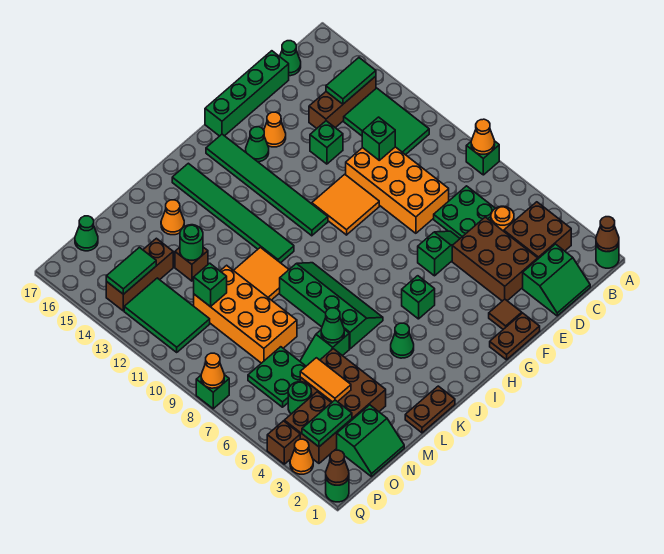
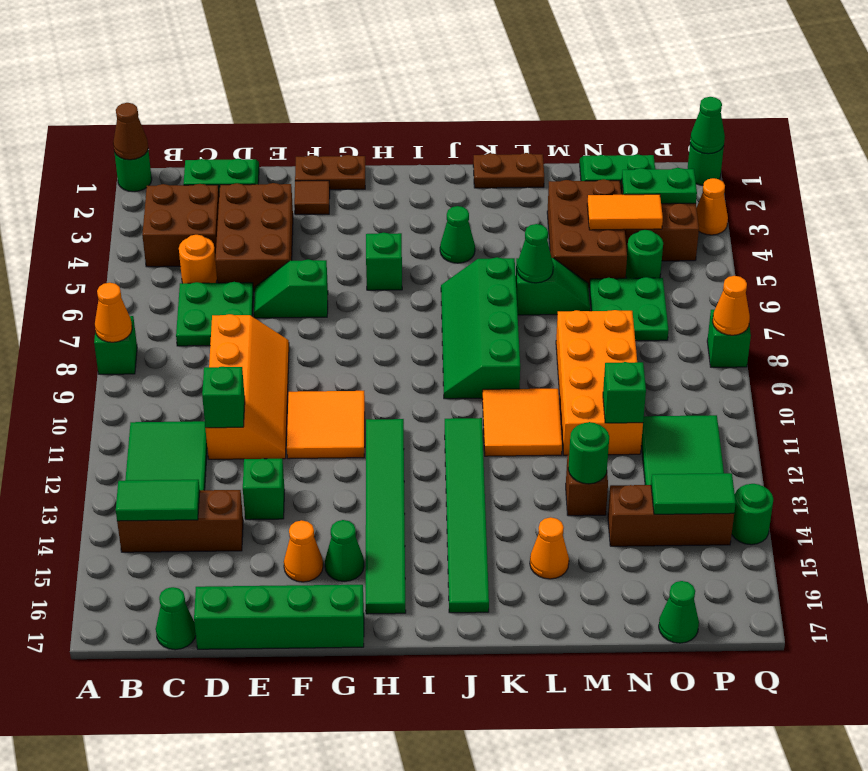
orange brick D8:E11 level 1 -> orange slope D8:E11 level 1 top D
orange tile N4:N5 level 2 -> orange tile N4:O4 level 2
brown cone Q1 level 2 -> green cone Q1 level 2
brown brick Q4 level 1 -> none
none -> green round brick Q14 level 1

